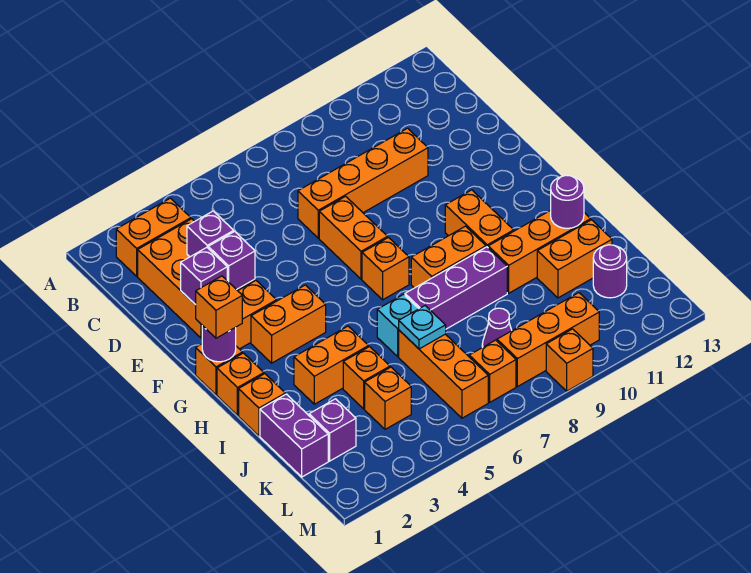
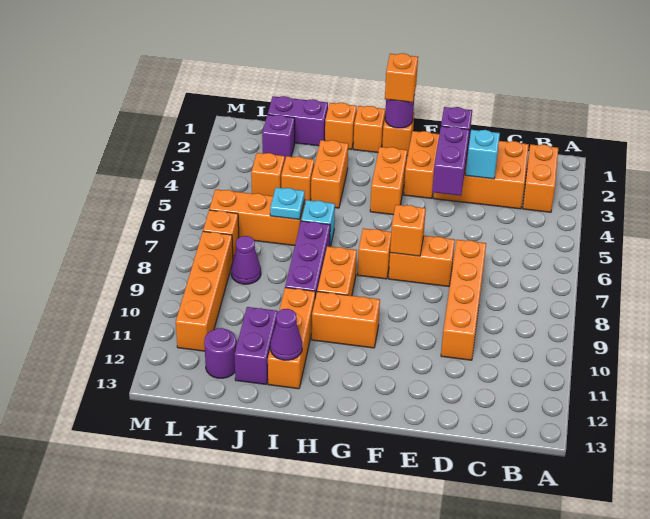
purple brick D3 level 2 -> cyan brick D3 level 2
purple brick E3 level 2 -> purple brick E3:E4 level 2
purple round brick I12 level 2 -> purple cone I12 level 2
orange brick J11:J12 level 1 -> purple brick J11:J12 level 1
orange brick L8:L10 level 1 -> orange brick L8:L11 level 1
orange brick M9 level 1 -> orange brick F7 level 2

